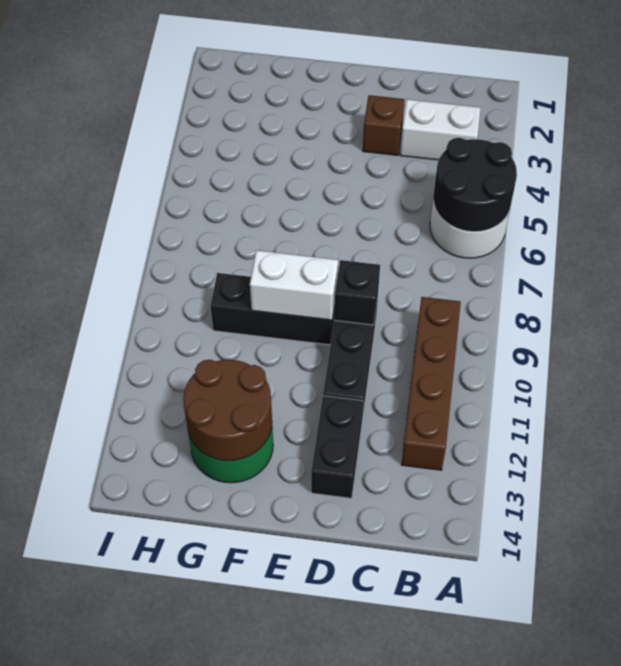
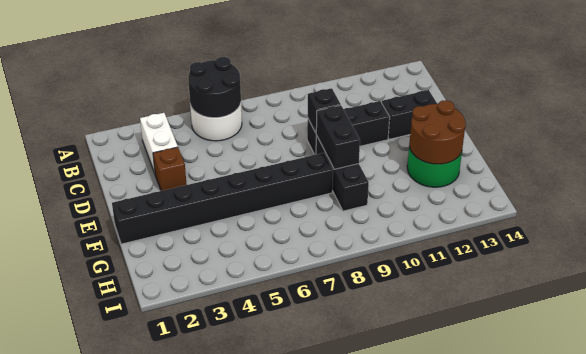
brown brick B9:B12 level 1 -> none
white brick E9:F9 level 2 -> black brick E9:F9 level 2
none -> black brick F1:F8 level 1

